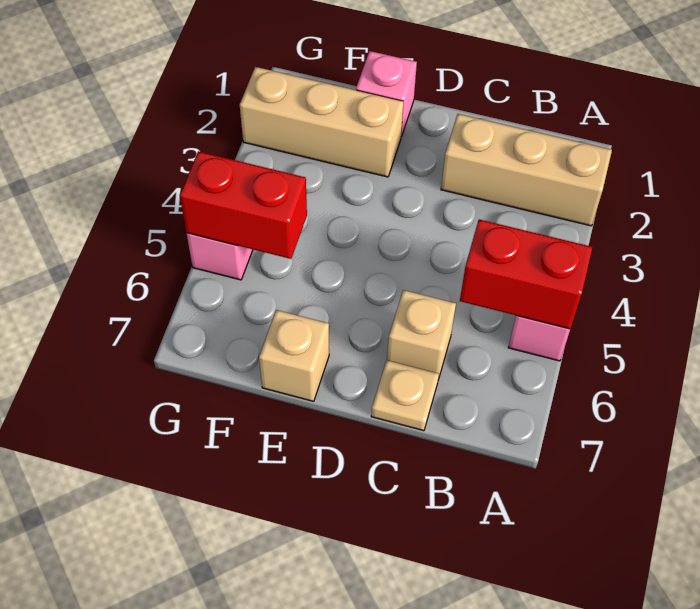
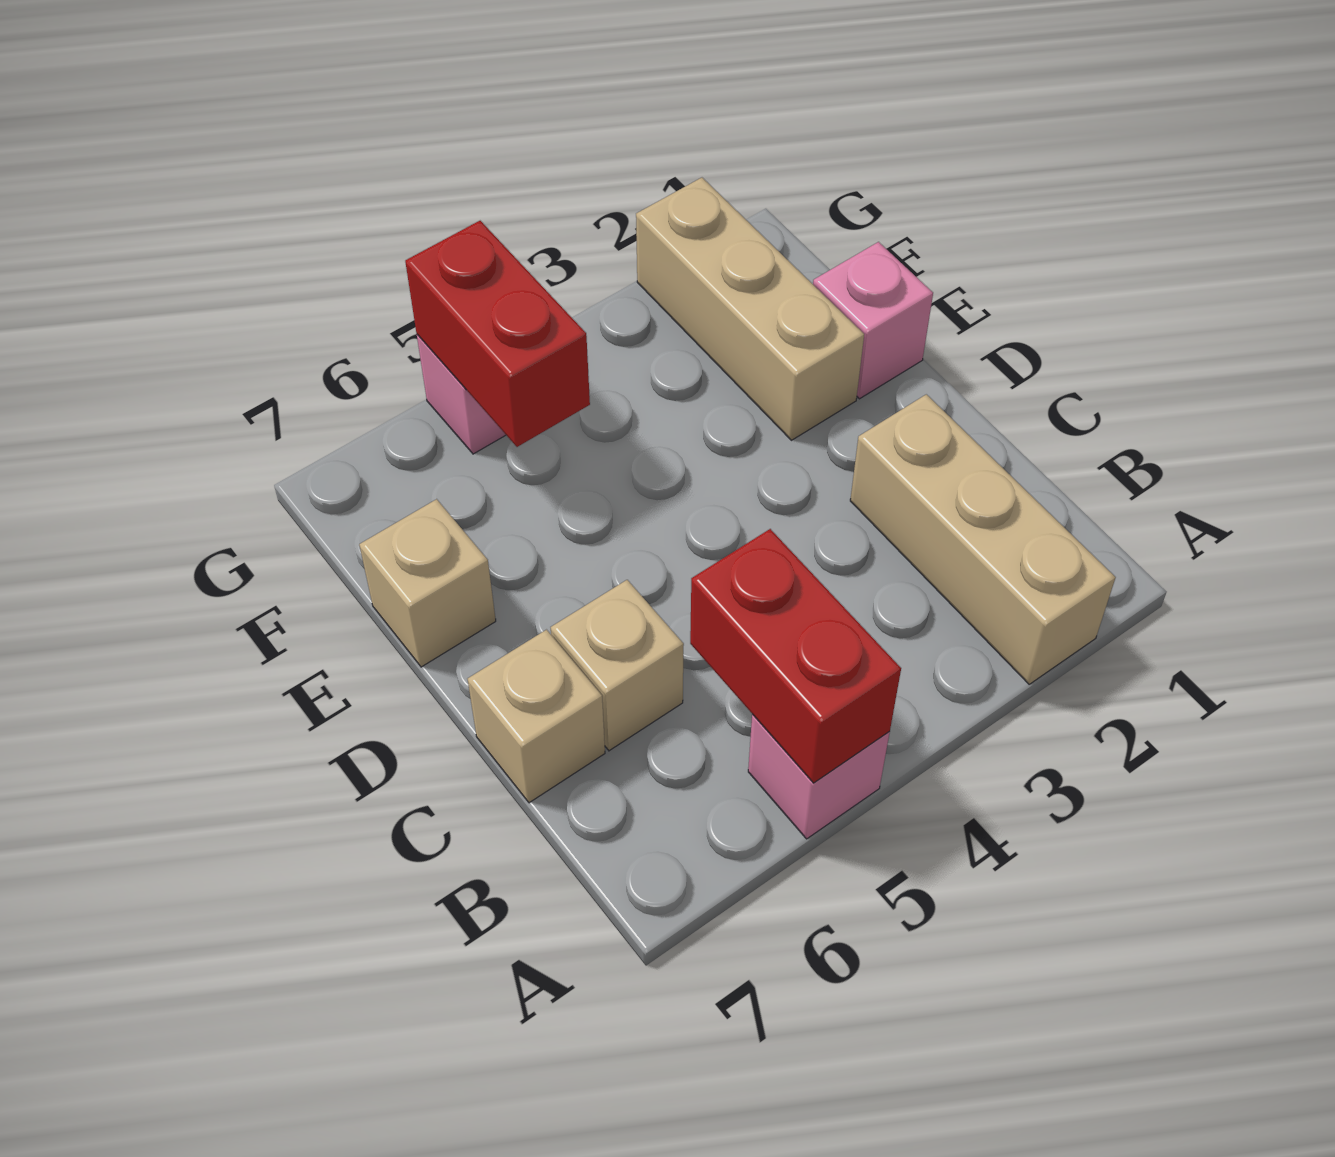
tan plate C7 level 1 -> tan brick C7 level 1

